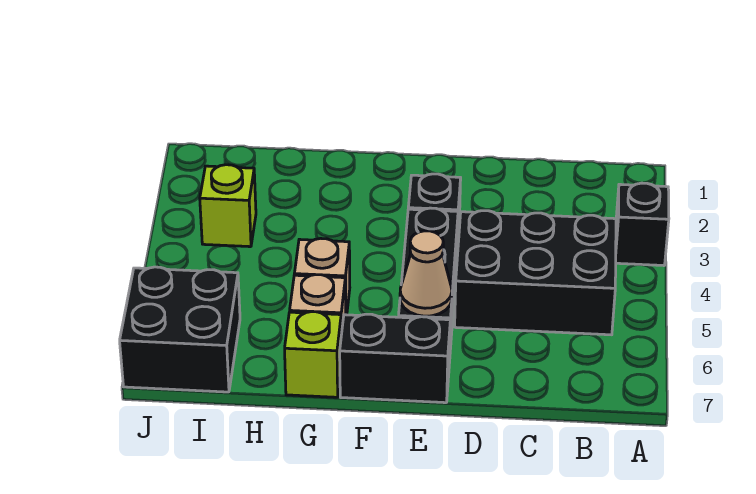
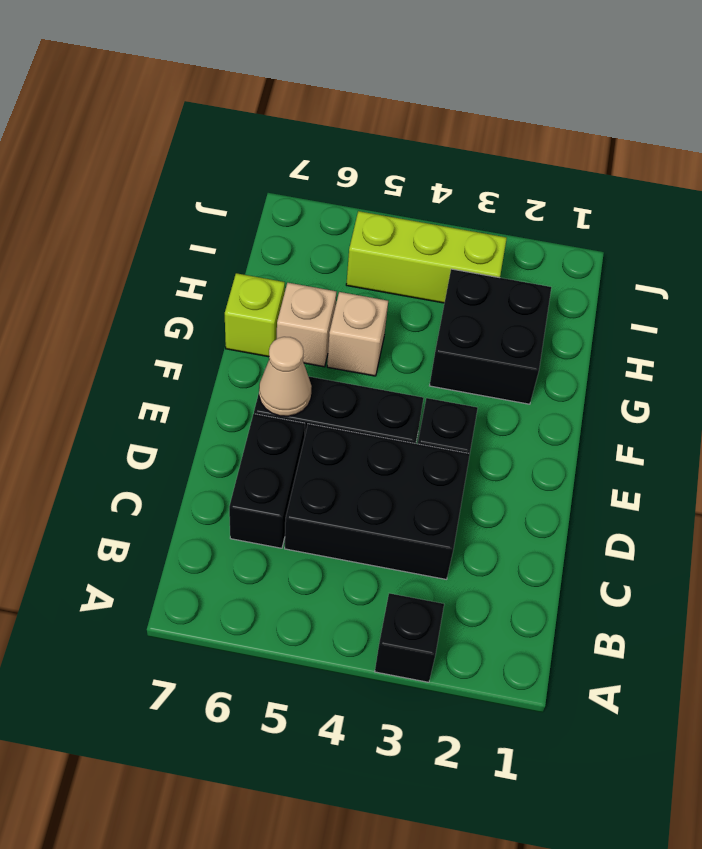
black brick B4:D5 level 1 -> black brick C3:D5 level 1
black brick E7:F7 level 1 -> black brick C6:D6 level 1
lime brick I3 level 1 -> lime brick I3:I5 level 1
black brick I6:J7 level 1 -> black brick G2:H3 level 1

